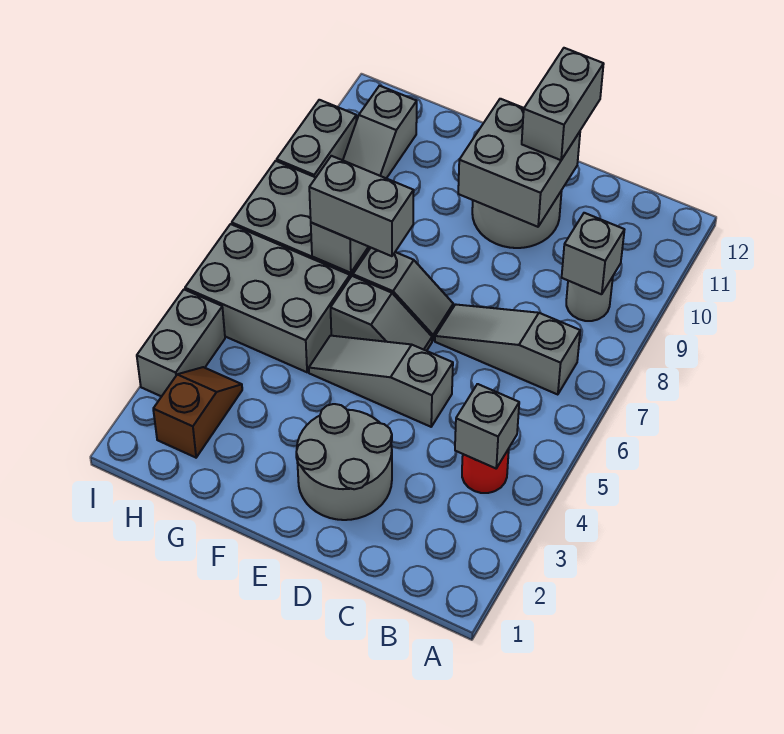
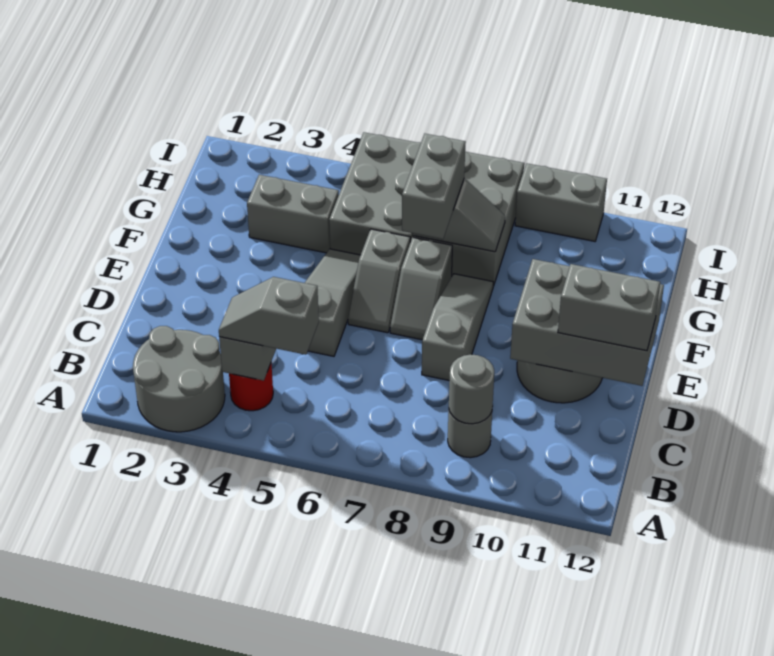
grey slope B7:D7 level 1 top B -> grey slope D8:F8 level 1 top D
grey brick B9 level 2 -> grey round brick B9 level 2
grey round brick D2:E3 level 1 -> grey round brick A2:B3 level 1
grey brick D10:E11 level 2 -> grey brick D10:E12 level 2
brown slope H2:H3 level 1 top 2 -> none
grey slope H10:H11 level 1 top 11 -> grey slope B4:B5 level 3 top 5
grey brick I3:I4 level 1 -> grey brick G3:G4 level 1

